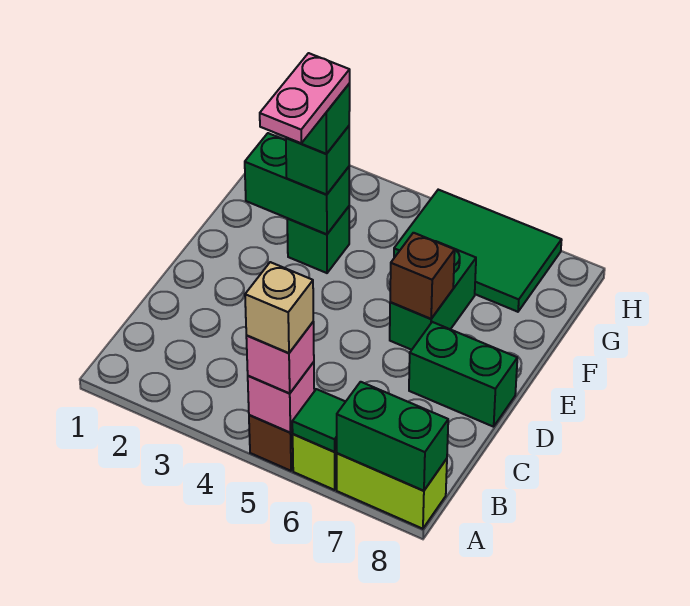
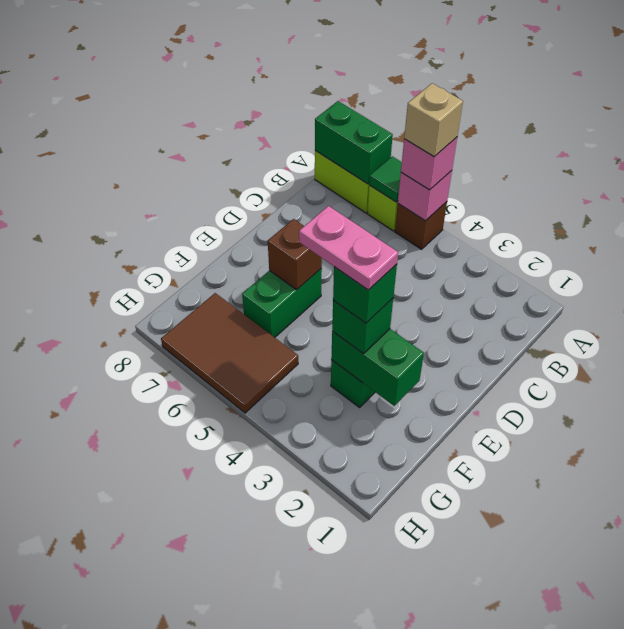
green brick D7:D8 level 1 -> none
pink plate E3:F3 level 5 -> pink plate F3:F4 level 5
green tile G5:H7 level 1 -> brown tile G5:H7 level 1

